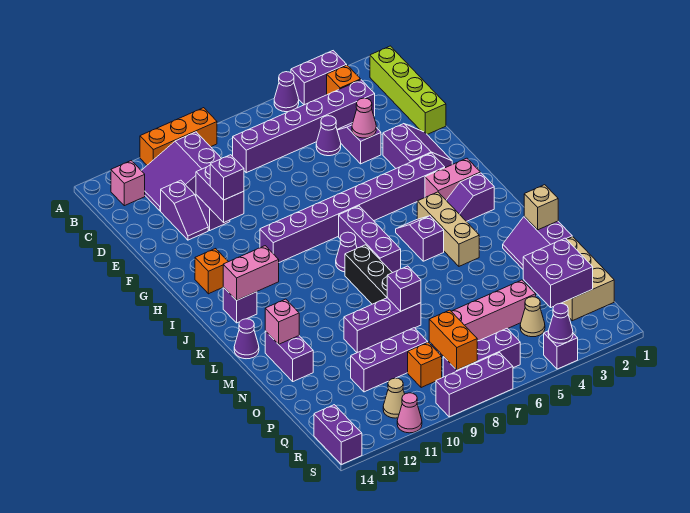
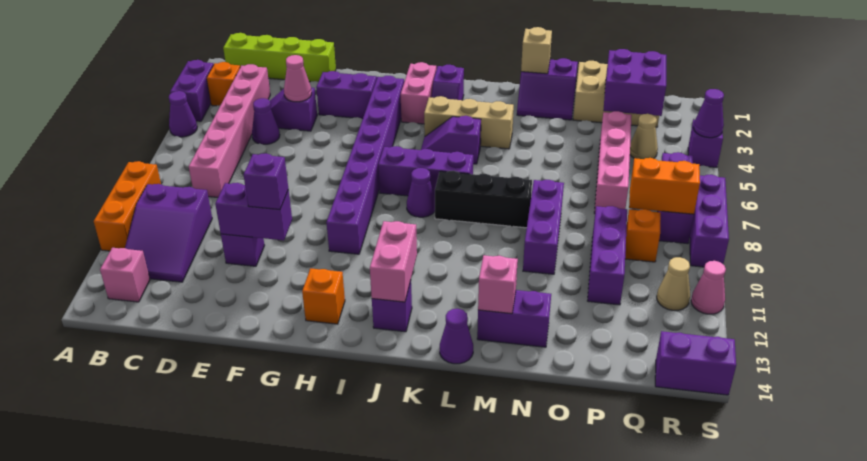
purple brick C3:C8 level 1 -> pink brick C3:C8 level 1
purple slope D12:E12 level 1 top D -> none
purple brick N8 level 2 -> none

